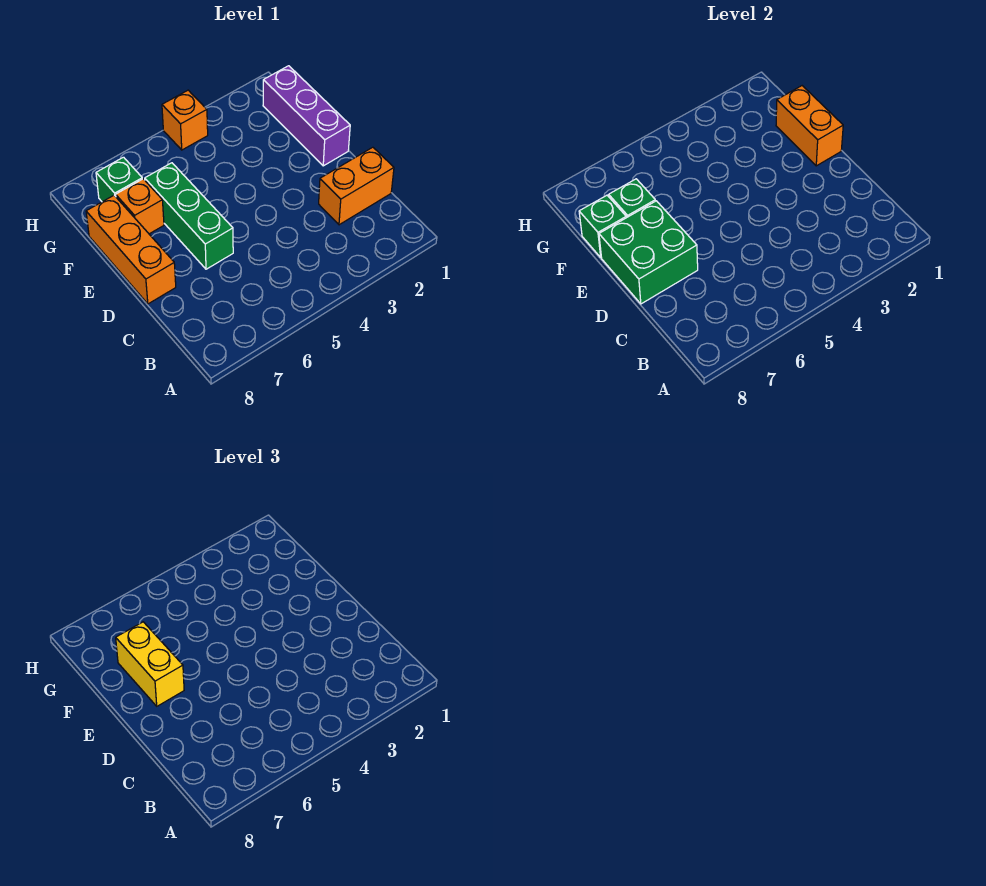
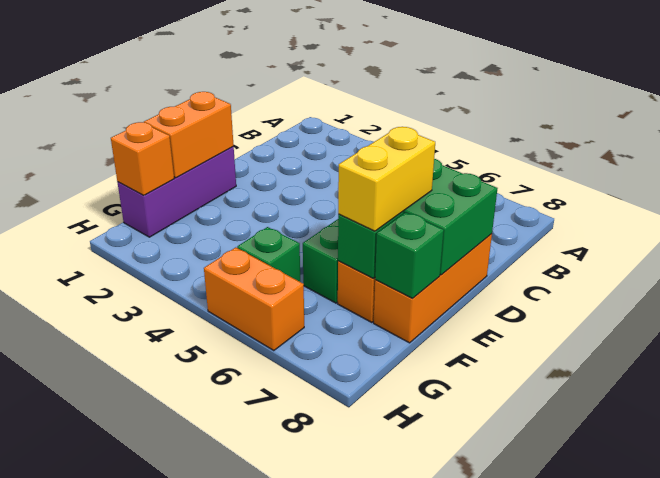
orange brick C1:C2 level 1 -> orange brick H5:H6 level 1
green brick G7 level 1 -> green brick G5 level 1
orange brick H4 level 1 -> orange brick G1 level 2

